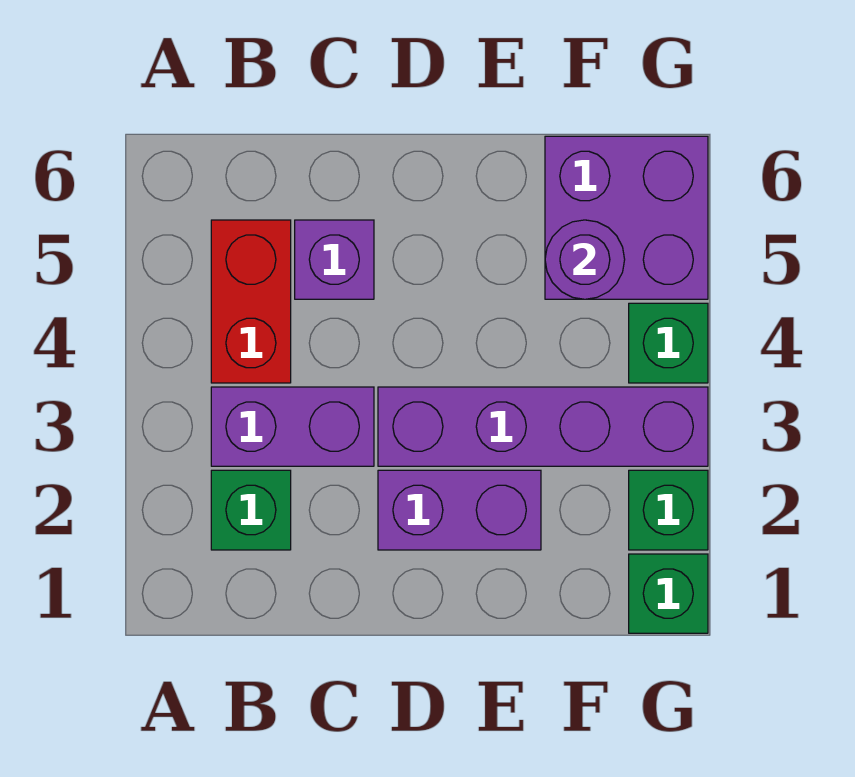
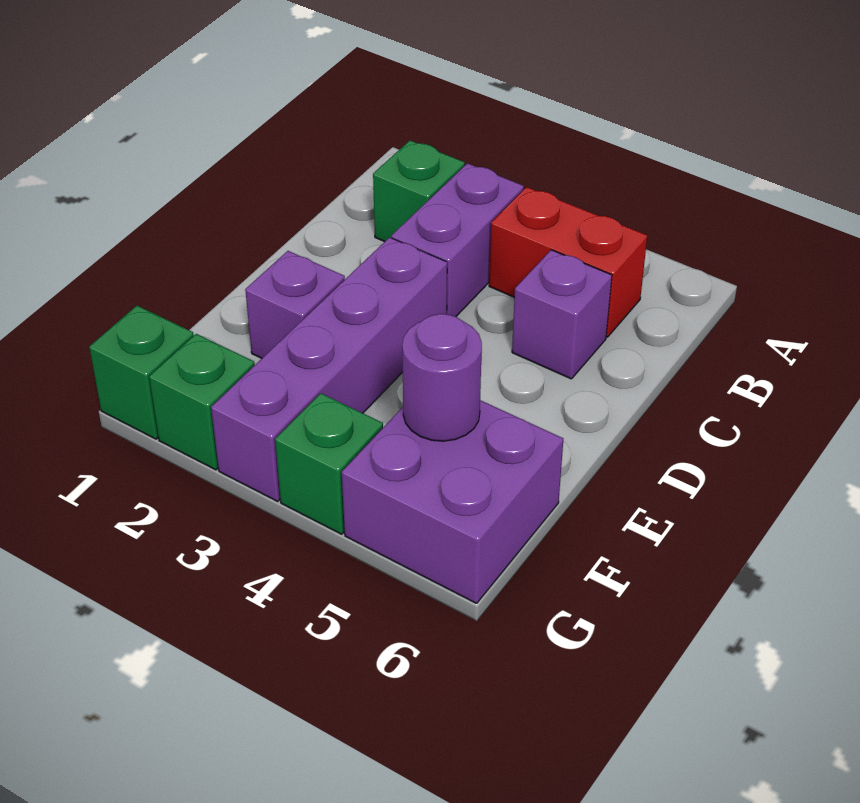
purple brick D2:E2 level 1 -> purple brick E2 level 1

